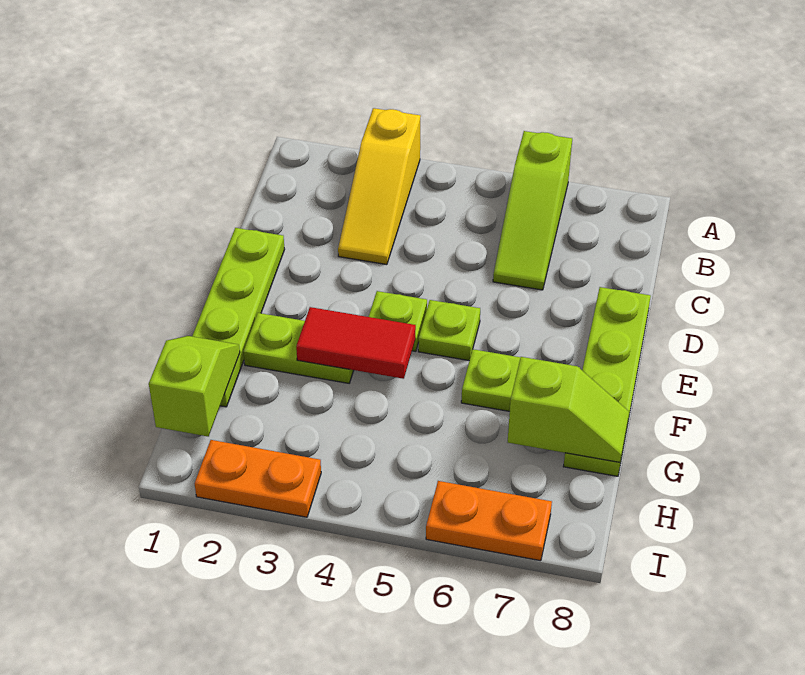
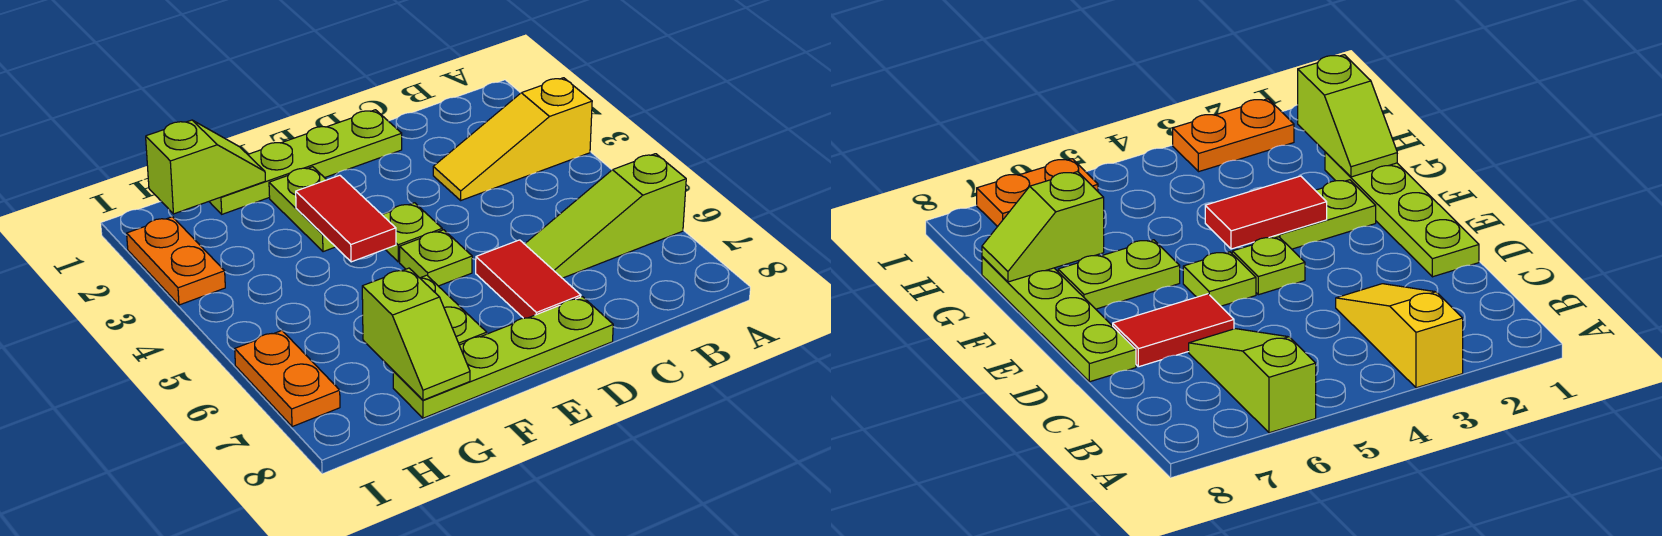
none -> red tile D6:D7 level 1

